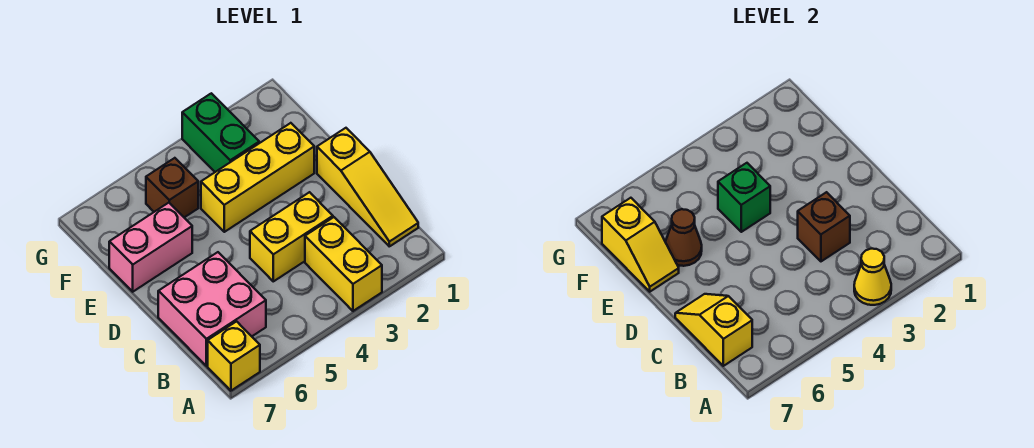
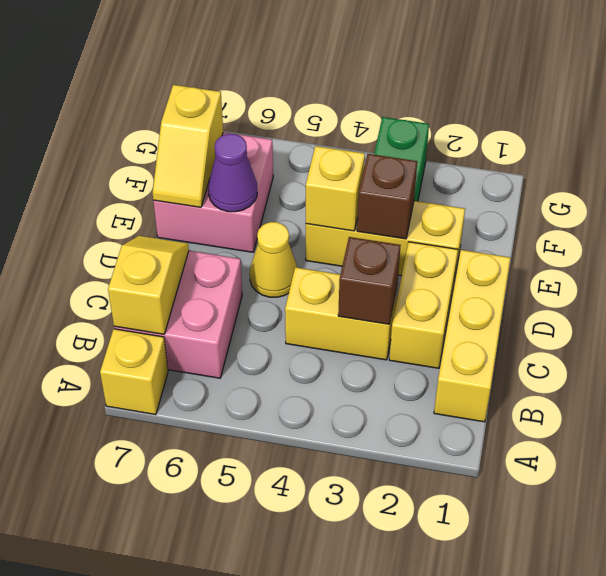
yellow brick A3:B3 level 1 -> yellow brick C2:D2 level 1
yellow cone A3 level 2 -> yellow cone D5 level 1
yellow slope B1:D1 level 1 top D -> yellow brick B1:D1 level 1
green brick E4 level 2 -> yellow brick E4 level 2
pink brick E6:E7 level 1 -> pink brick E6:F7 level 1
brown cone E6 level 2 -> purple cone E6 level 2
brown brick F5 level 1 -> brown brick E3 level 2

